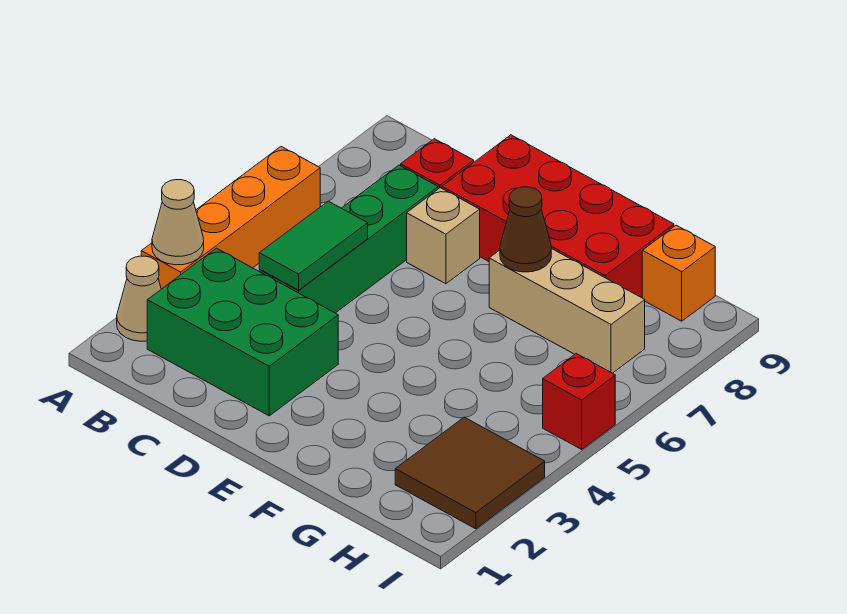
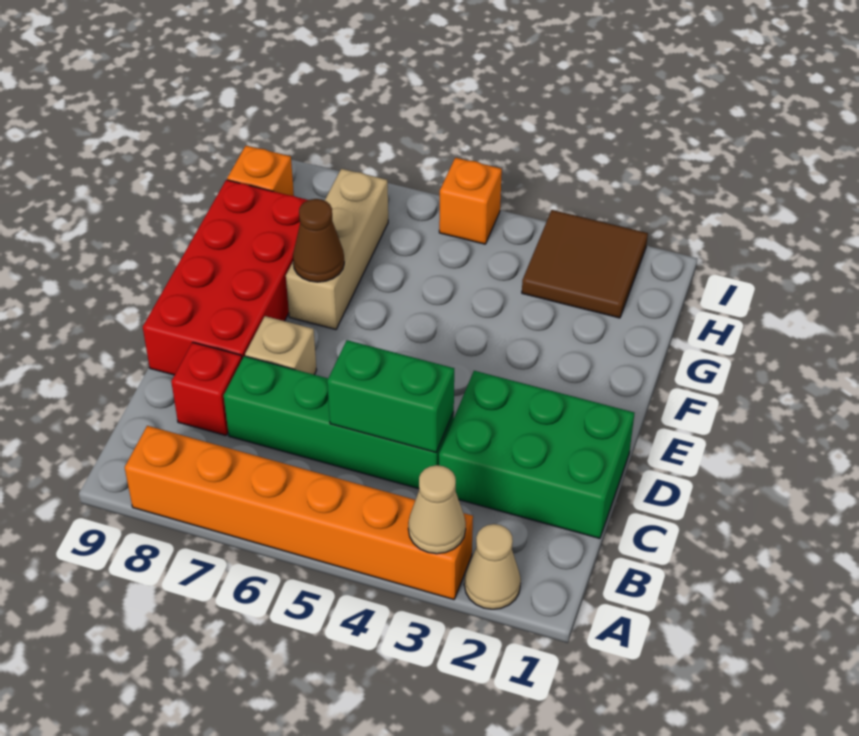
orange brick A3:A6 level 1 -> orange brick A3:A8 level 1
green brick B2:D3 level 1 -> green brick C1:D3 level 1
green tile C4:C5 level 2 -> green brick C4:C5 level 2
red brick I5 level 1 -> orange brick I5 level 1

